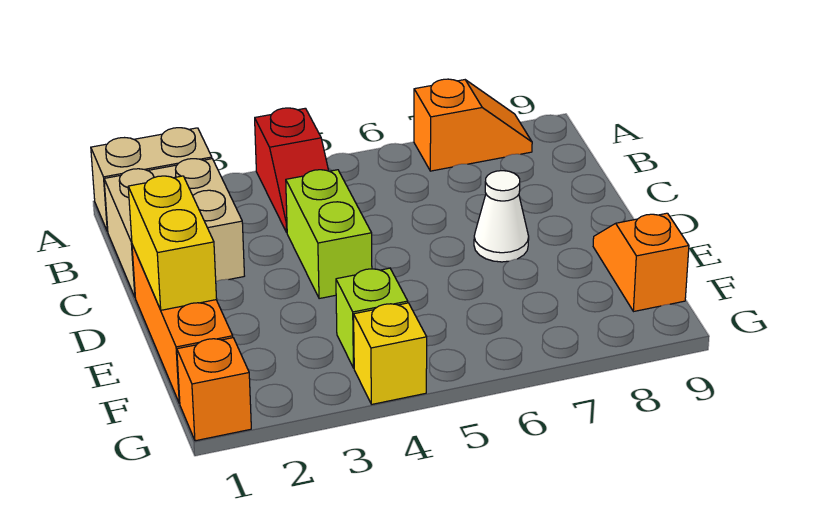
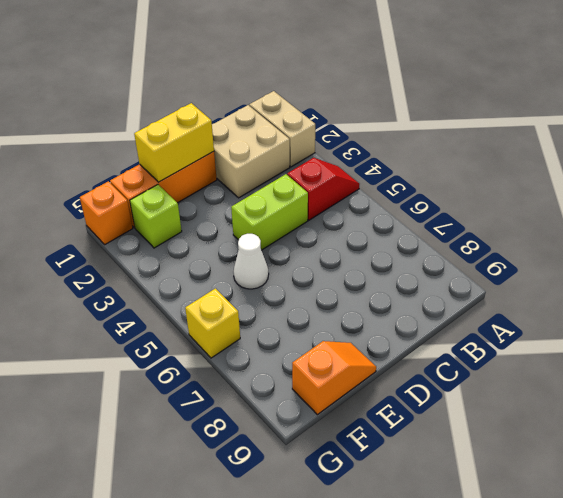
red slope A4:B4 level 1 top A -> red slope A4:B4 level 1 top B
orange slope A7:A8 level 1 top 7 -> none
white cone D7 level 1 -> white cone E5 level 1
lime brick F4 level 1 -> lime brick F2 level 1
yellow brick G4 level 1 -> yellow brick G6 level 1

